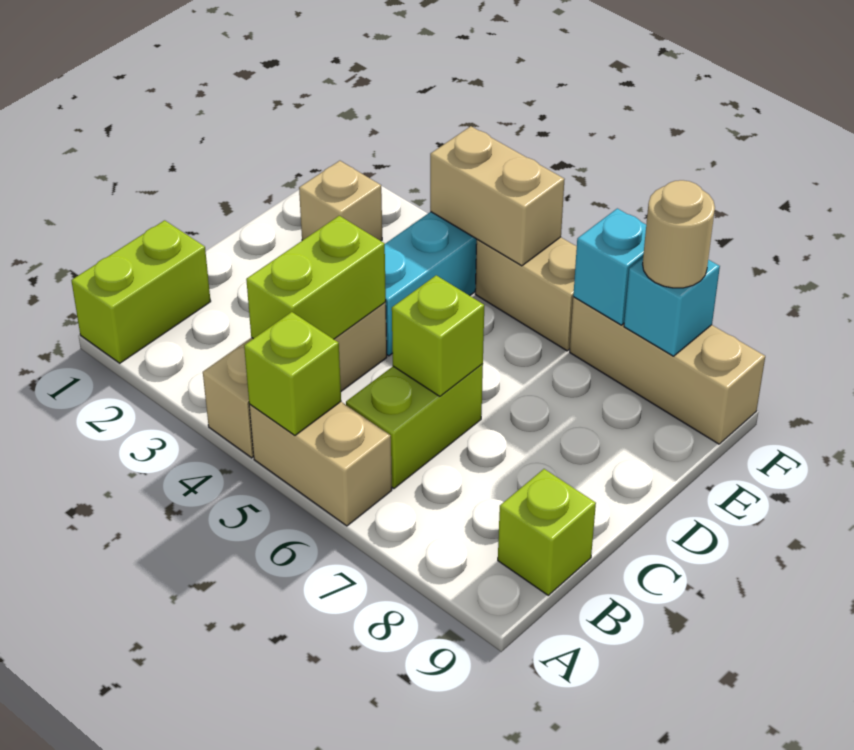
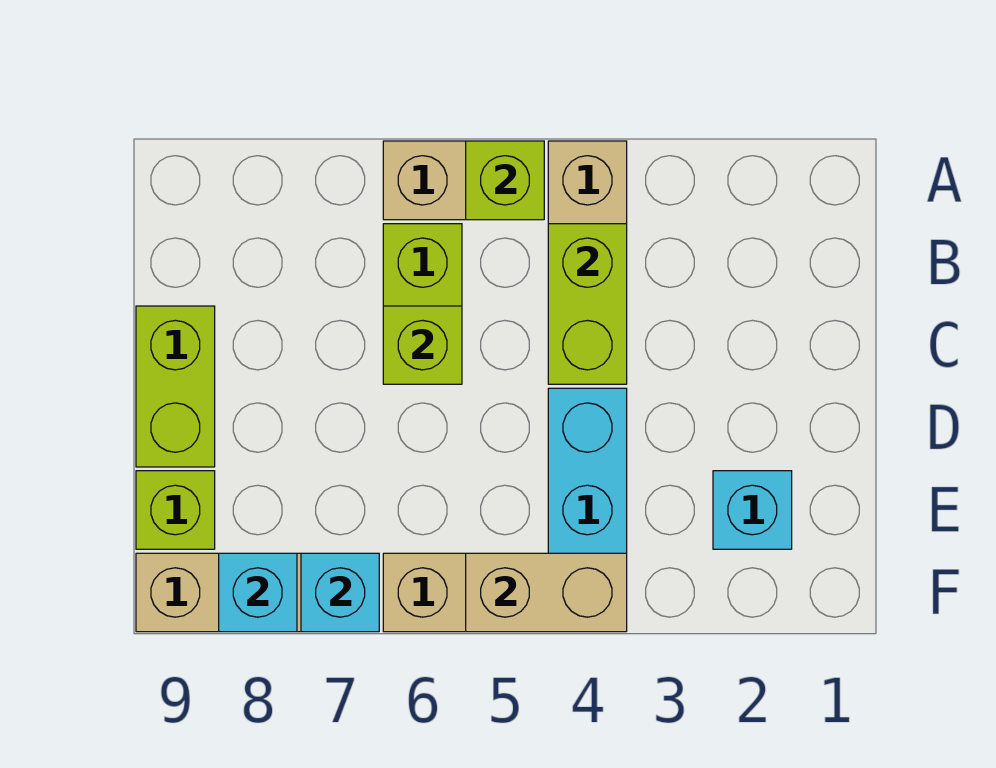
lime brick A1:B1 level 1 -> lime brick C9:D9 level 1
lime brick B9 level 1 -> lime brick E9 level 1
tan brick E2 level 1 -> cyan brick E2 level 1
tan round brick F8 level 3 -> none

